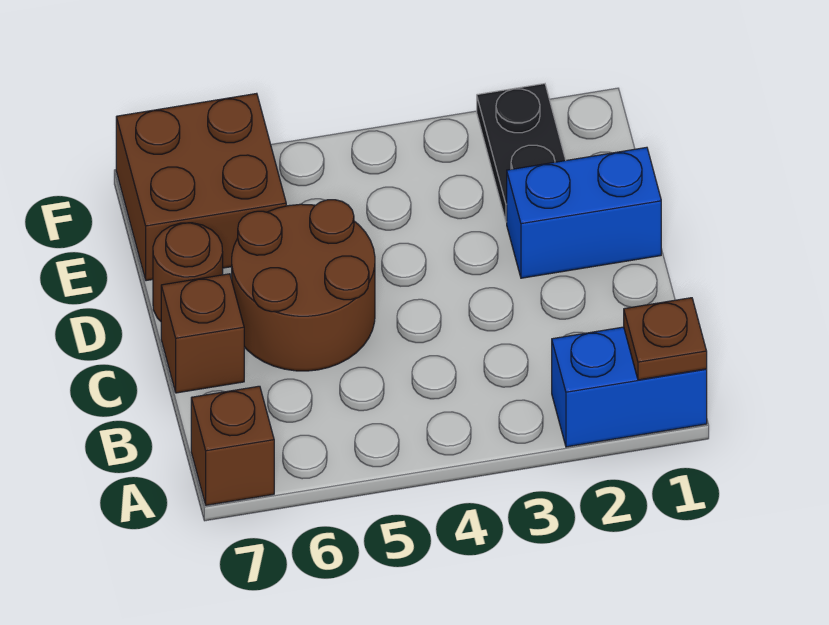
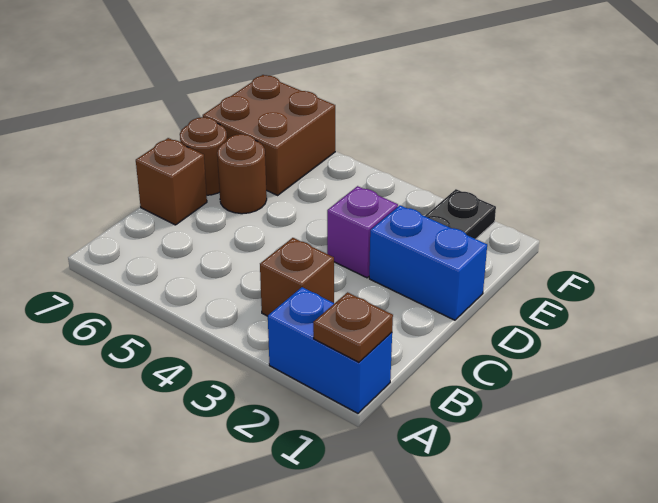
brown brick A7 level 1 -> brown brick B3 level 1
brown round brick C5:D6 level 1 -> brown round brick D6 level 1
none -> purple brick D3 level 1

